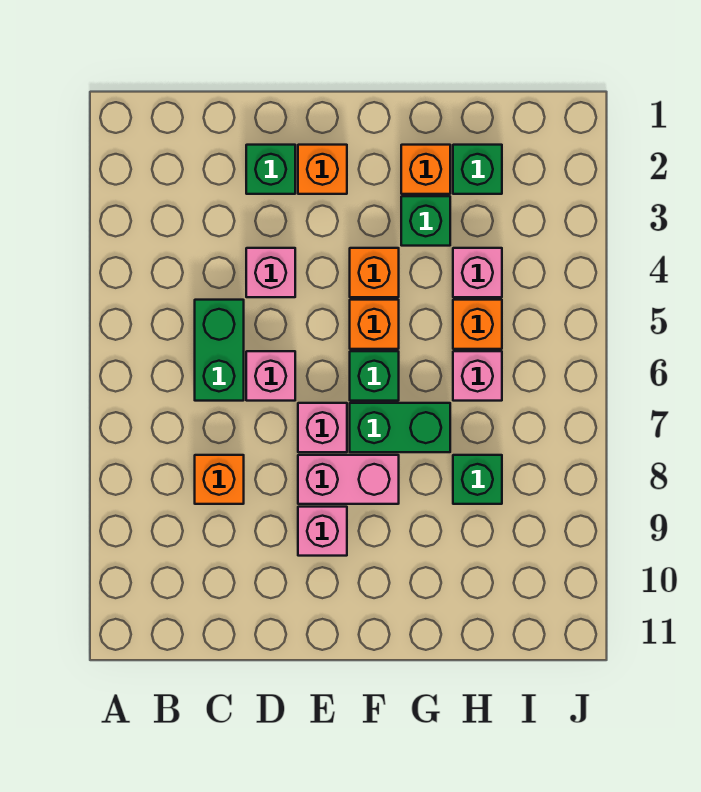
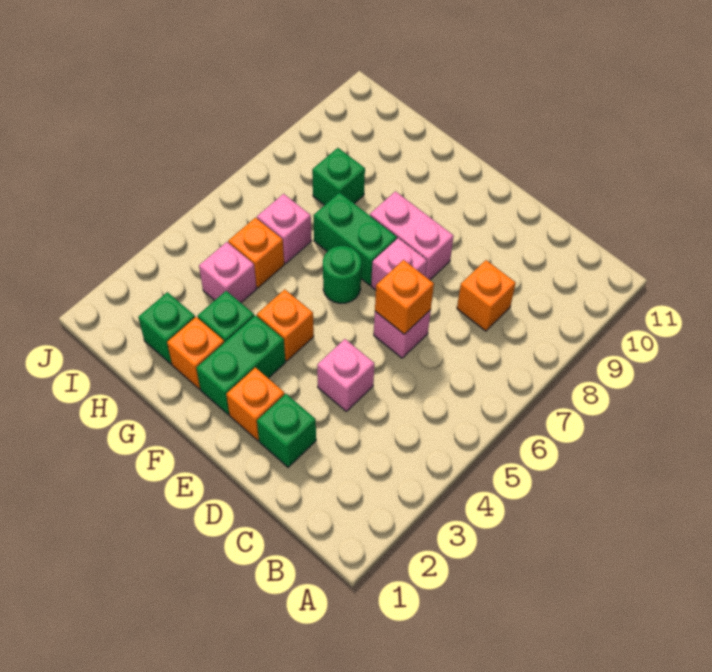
green brick C5:C6 level 1 -> green brick F2:F3 level 1
pink brick E9 level 1 -> none
orange brick F5 level 1 -> orange brick D6 level 2
green brick F6 level 1 -> green round brick F6 level 1

